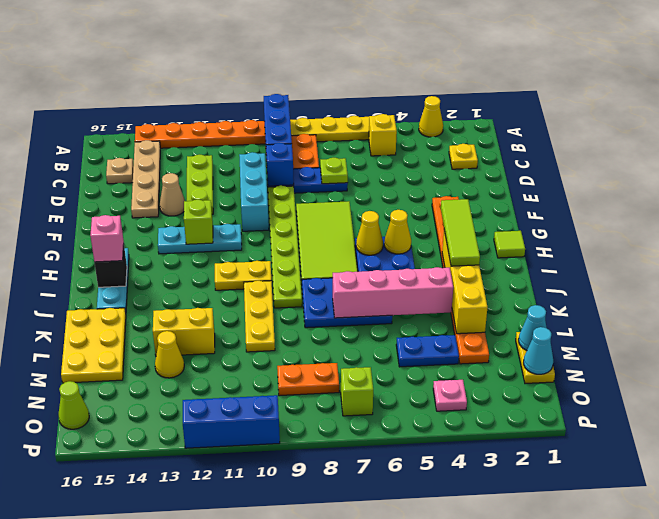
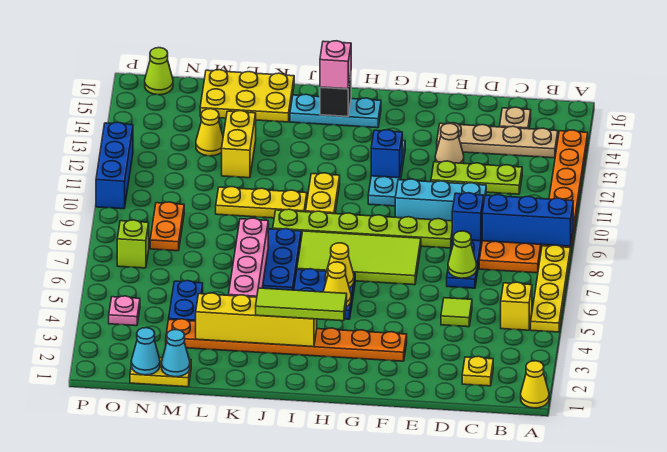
yellow cone A3 level 1 -> yellow cone A1 level 1
lime plate D7 level 2 -> lime cone D7 level 2
lime brick G12 level 2 -> blue brick G12 level 2
lime tile H1 level 1 -> lime tile D5 level 1

